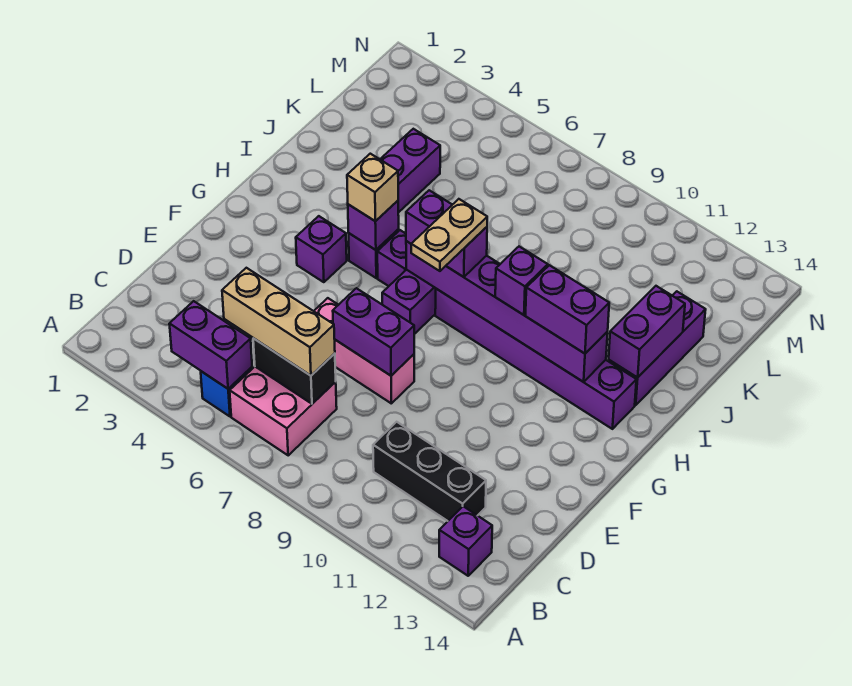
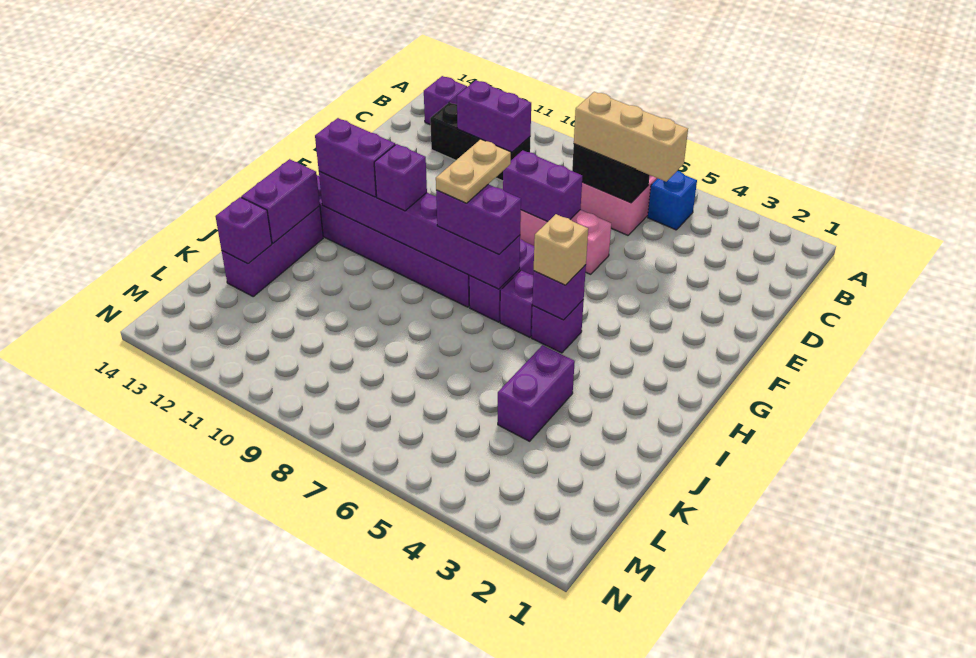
purple brick B4:B5 level 2 -> purple brick C10:C11 level 2
purple brick G4 level 1 -> purple brick K13 level 2

